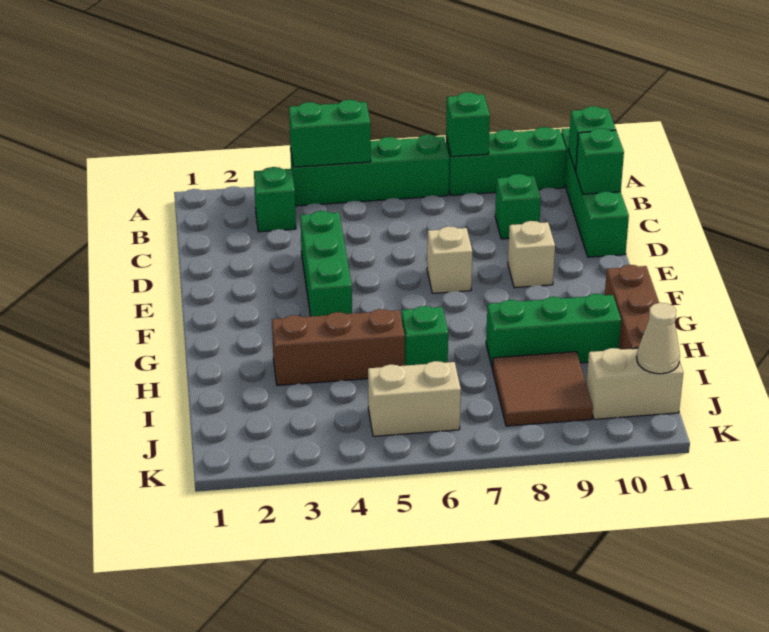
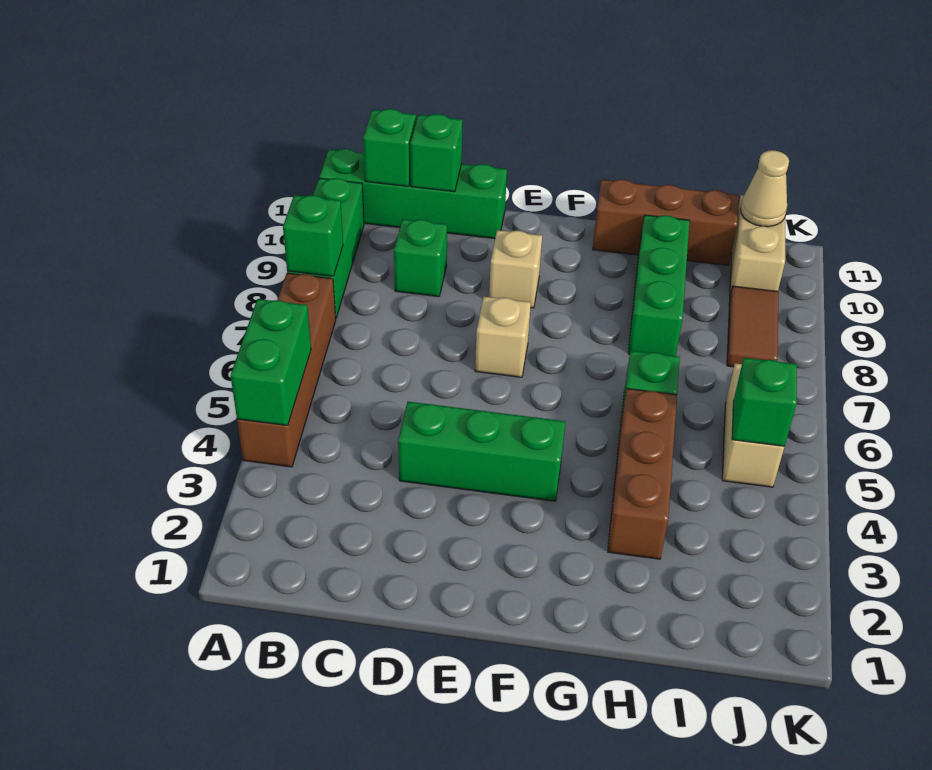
green brick A4:A7 level 1 -> brown brick A4:A7 level 1
green brick B3 level 1 -> green brick J5 level 2
brown tile I8:J9 level 1 -> brown tile J8:J9 level 1

